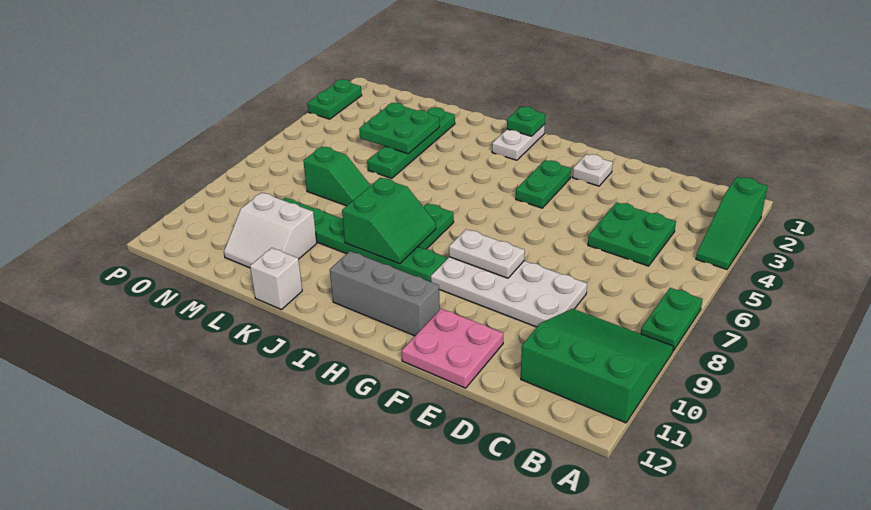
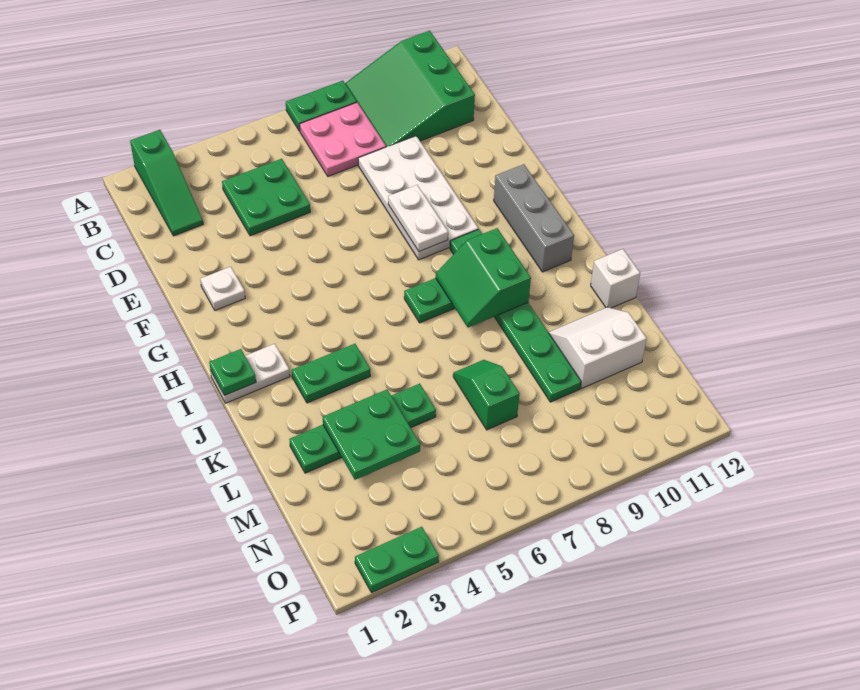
green slope A2:A4 level 1 top 2 -> green slope A2:C2 level 1 top A
pink plate E11:F12 level 1 -> pink plate B7:C8 level 1
green plate G3:G4 level 1 -> green plate J3:J4 level 1
green slope I8:J9 level 2 top J -> green slope I8:J9 level 2 top 9
white slope L10:M11 level 1 top 10 -> white slope L10:M11 level 1 top M

